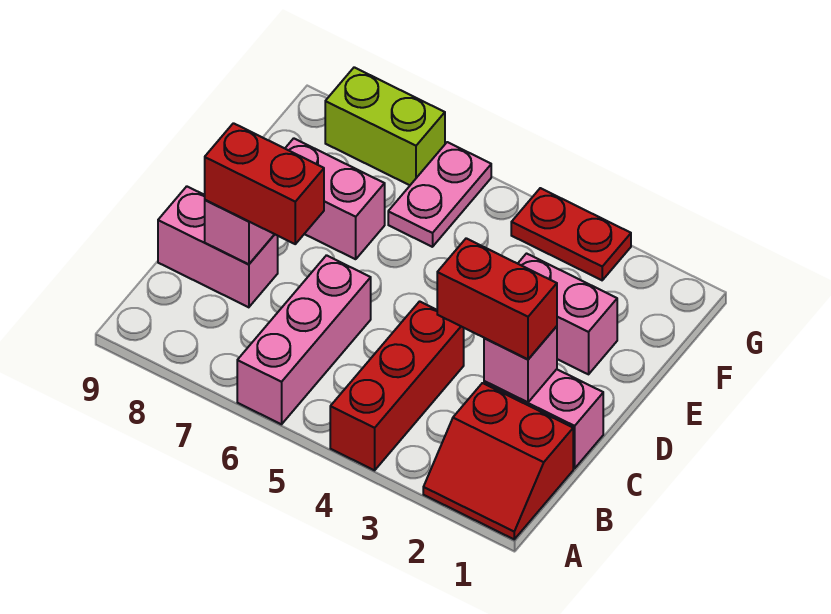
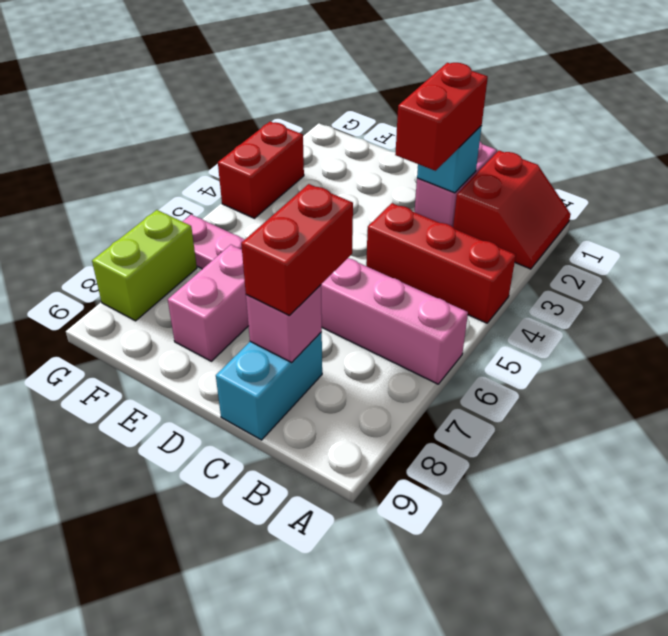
pink brick C2 level 2 -> cyan brick C2 level 2
pink brick C8:C9 level 1 -> cyan brick C8:C9 level 1
pink brick E2:E3 level 1 -> none
red plate G3:G4 level 1 -> red brick G3:G4 level 1

